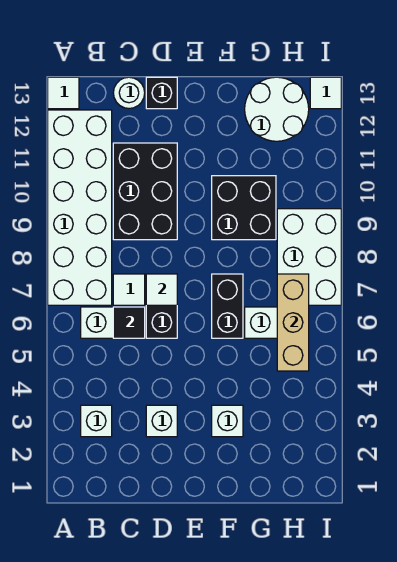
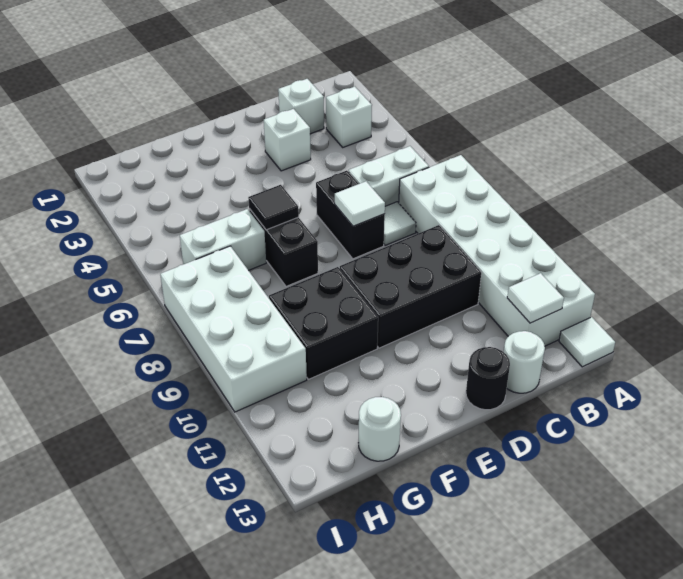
black tile C6 level 2 -> black tile F6 level 2
black brick C9:D11 level 1 -> black brick C9:E10 level 1
black brick D13 level 1 -> black round brick D13 level 1
white brick F3 level 1 -> white brick C2 level 1
white round brick G12:H13 level 1 -> white round brick G13 level 1
tan brick H5:H7 level 2 -> none
white brick H7:I9 level 1 -> white brick H7:I10 level 1
white tile I13 level 1 -> white tile B12 level 2

